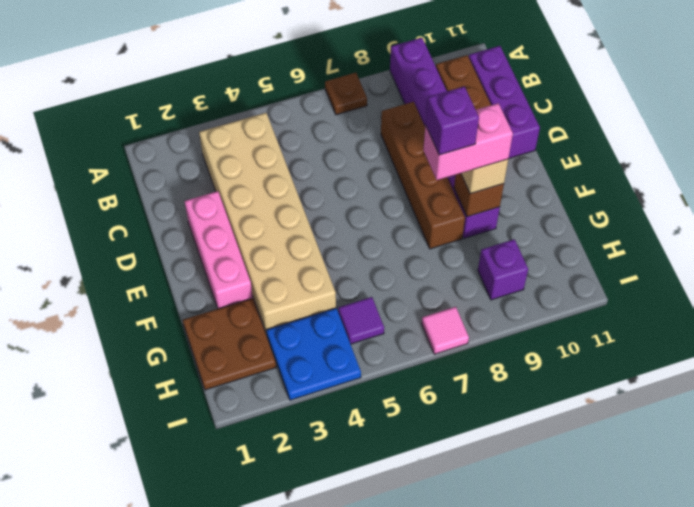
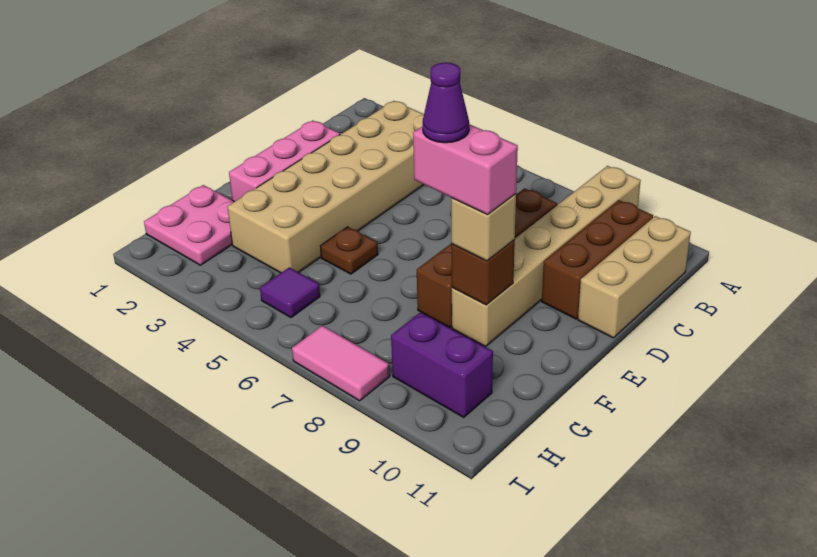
brown plate A7 level 1 -> brown plate F5 level 1
purple brick A9:F9 level 1 -> tan brick A9:F9 level 1
purple brick B11:D11 level 1 -> tan brick B11:D11 level 1
purple brick F8 level 5 -> purple cone F8 level 5
brown plate G1:H2 level 1 -> pink plate G1:H2 level 1
blue plate H3:I4 level 1 -> none
purple brick H9 level 1 -> purple brick H9:H10 level 1
pink tile I7 level 1 -> pink tile I7:I8 level 1

